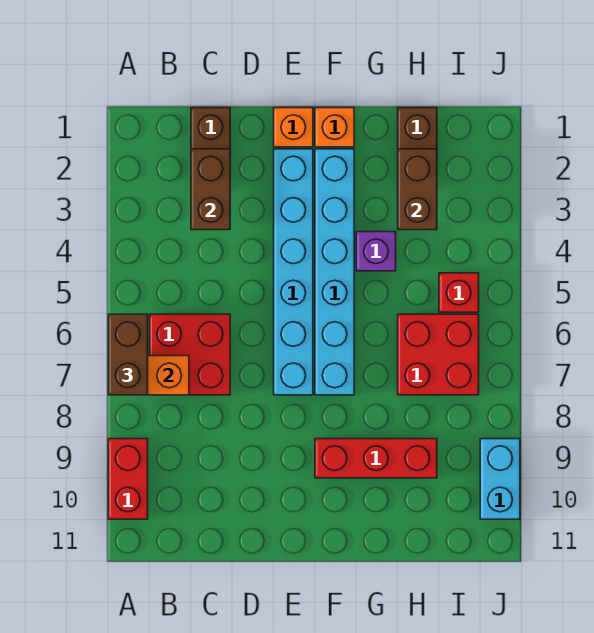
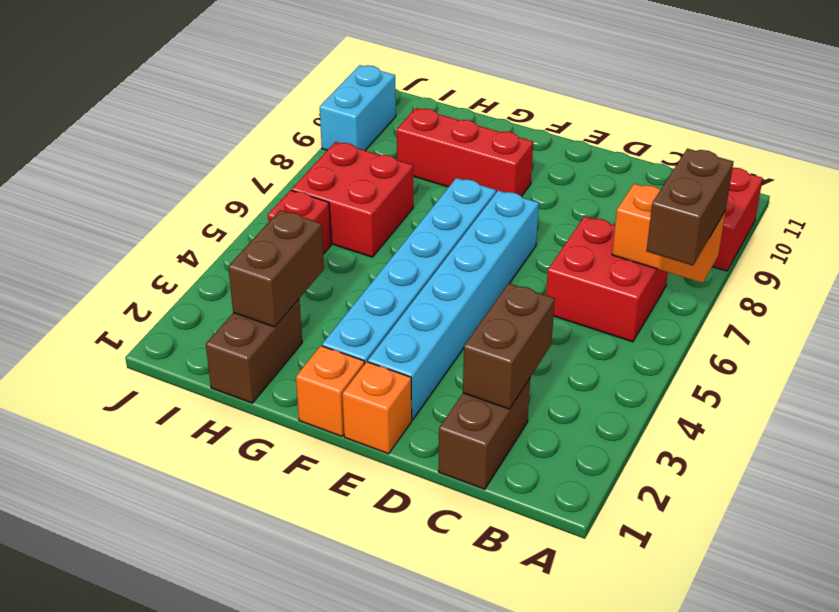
purple brick G4 level 1 -> none

